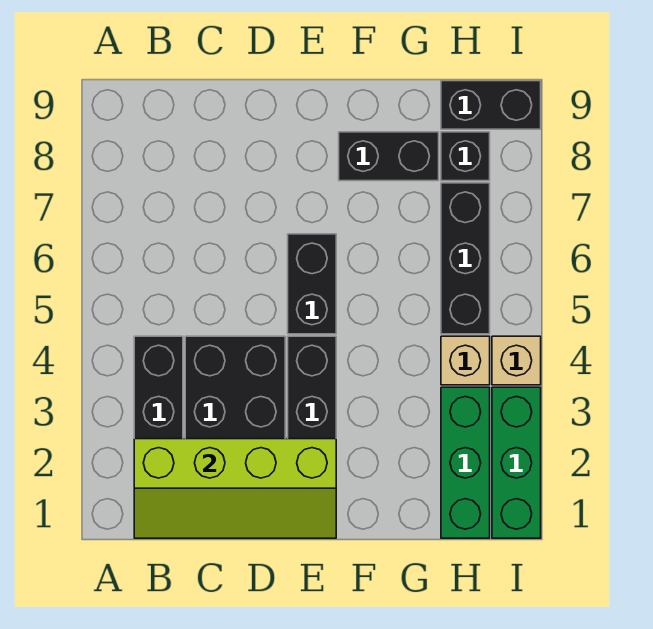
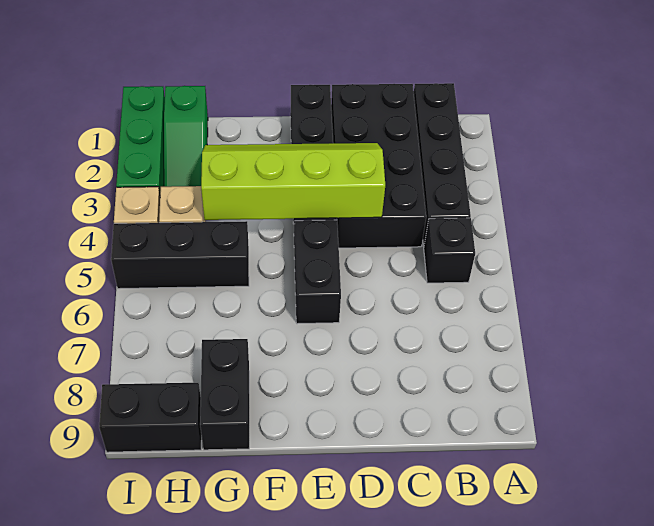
lime slope B1:E2 level 2 top 2 -> lime slope D3:G4 level 2 top 4
black brick F8:G8 level 1 -> black brick G8:G9 level 1
green brick H1:H3 level 1 -> green slope H1:H3 level 1 top 1
black brick H5:H7 level 1 -> black brick G5:I5 level 1
black brick H8 level 1 -> black brick B5 level 1

